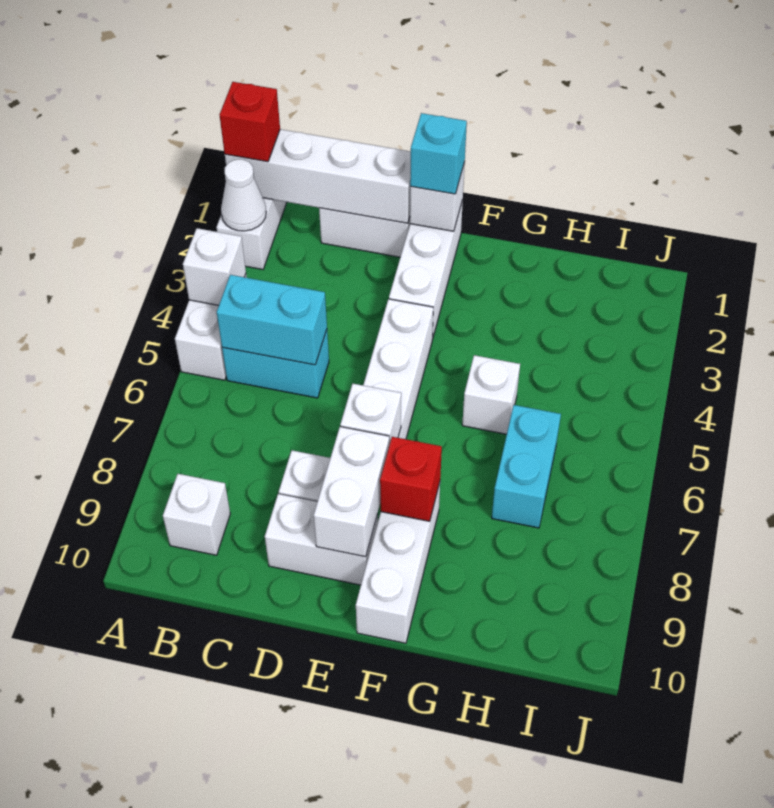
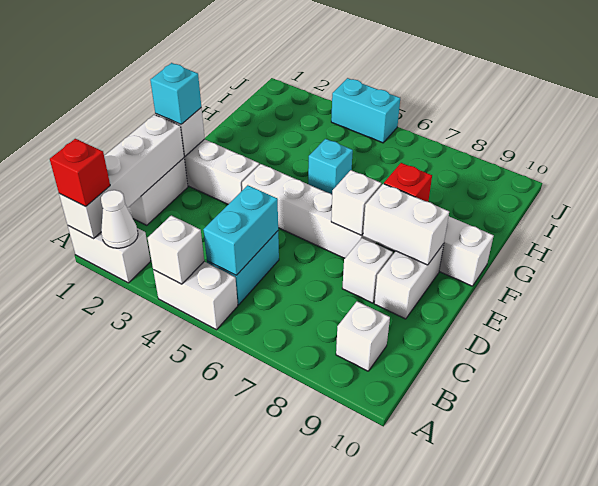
white brick G5 level 1 -> cyan brick G5 level 1
cyan brick H6:H7 level 1 -> cyan brick J4:J5 level 1

